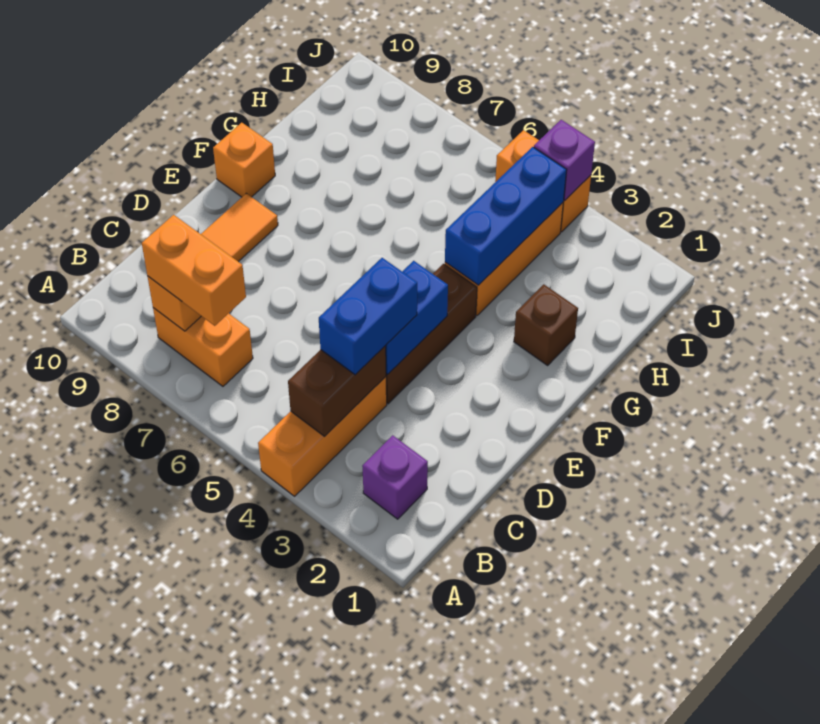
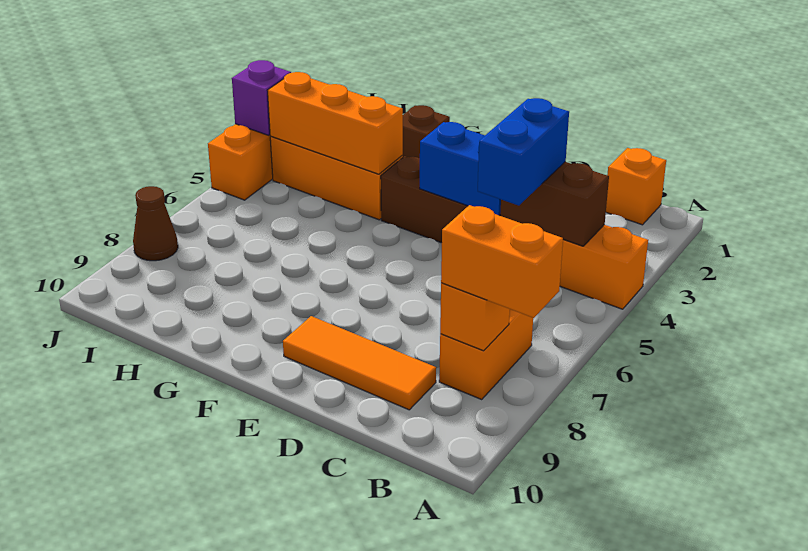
purple brick B2 level 1 -> none
orange brick B7:B8 level 3 -> orange brick A8:B8 level 3
blue brick C4:D4 level 3 -> blue brick C4:C5 level 3
orange brick F10 level 1 -> orange brick B1 level 1
blue brick G4:I4 level 2 -> orange brick G4:I4 level 2
none -> brown cone J8 level 1

